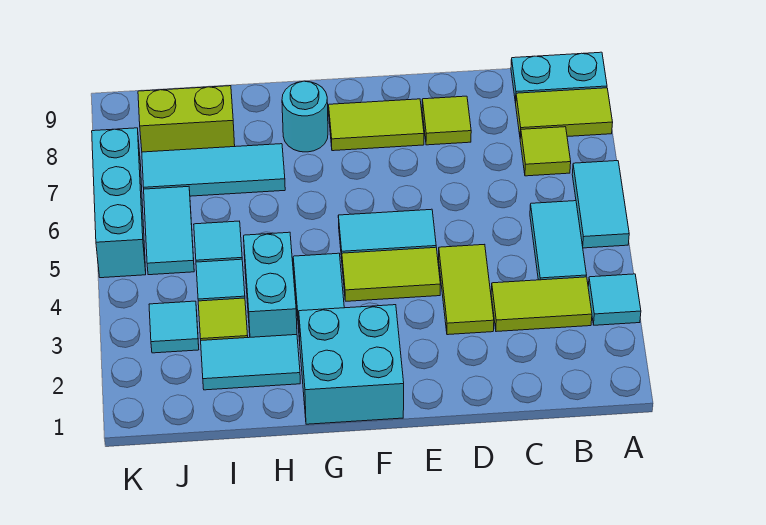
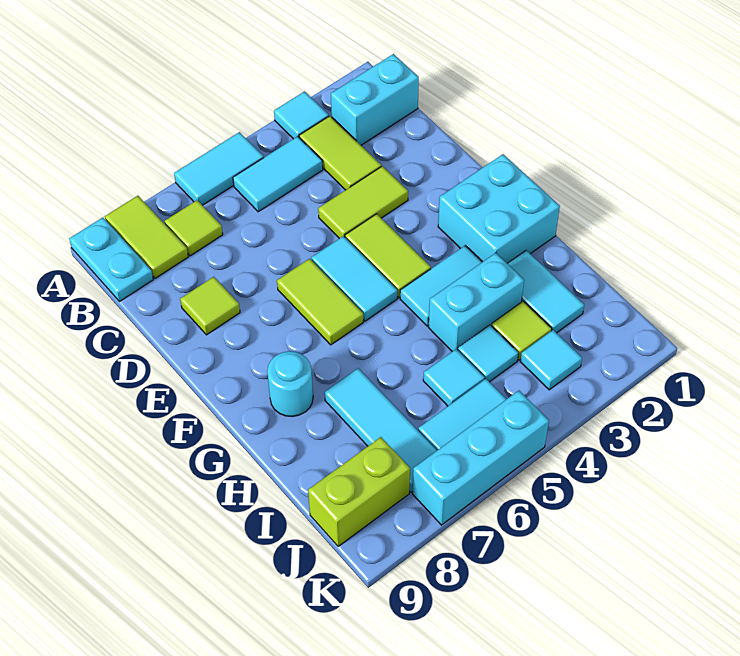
none -> cyan brick B1:B2 level 1
lime tile E8:F8 level 1 -> lime tile E6:F6 level 1
lime brick I8:J8 level 1 -> lime brick J8:J9 level 1

